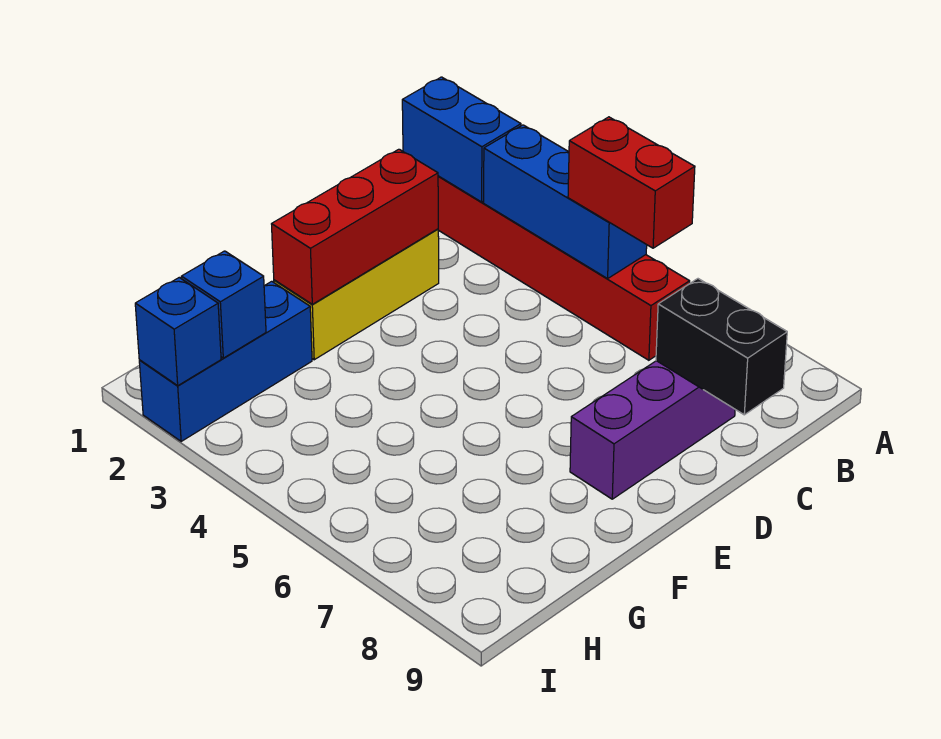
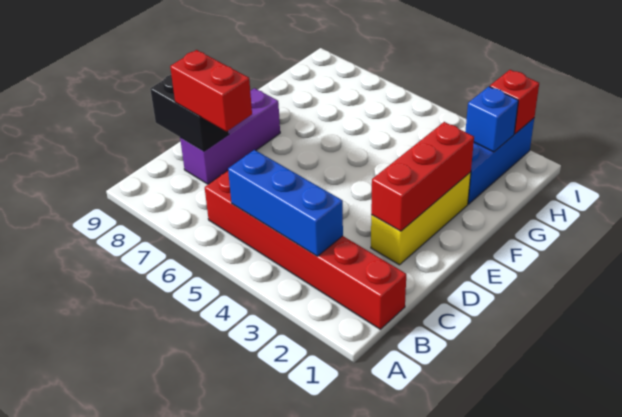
blue brick B1:B2 level 2 -> none
red brick B5:B6 level 3 -> red brick C7:C8 level 3
blue brick I2 level 2 -> red brick I2 level 2

